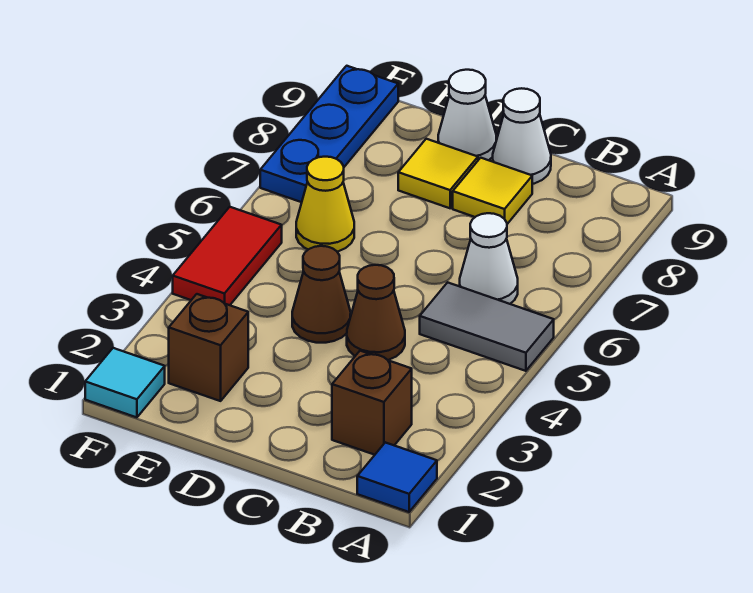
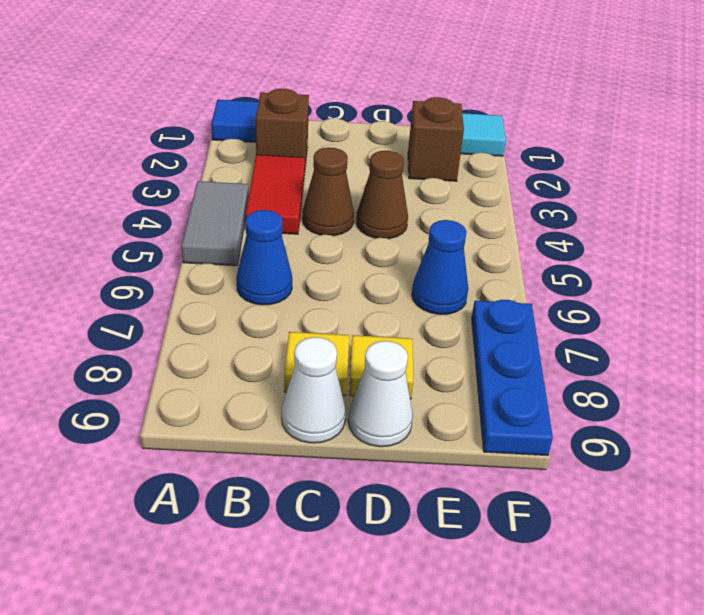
grey tile A5:B5 level 1 -> grey tile A4:A5 level 1
white cone B6 level 1 -> blue cone B6 level 1
yellow cone E6 level 1 -> blue cone E6 level 1
red tile F4:F5 level 1 -> red tile B3:B4 level 1

